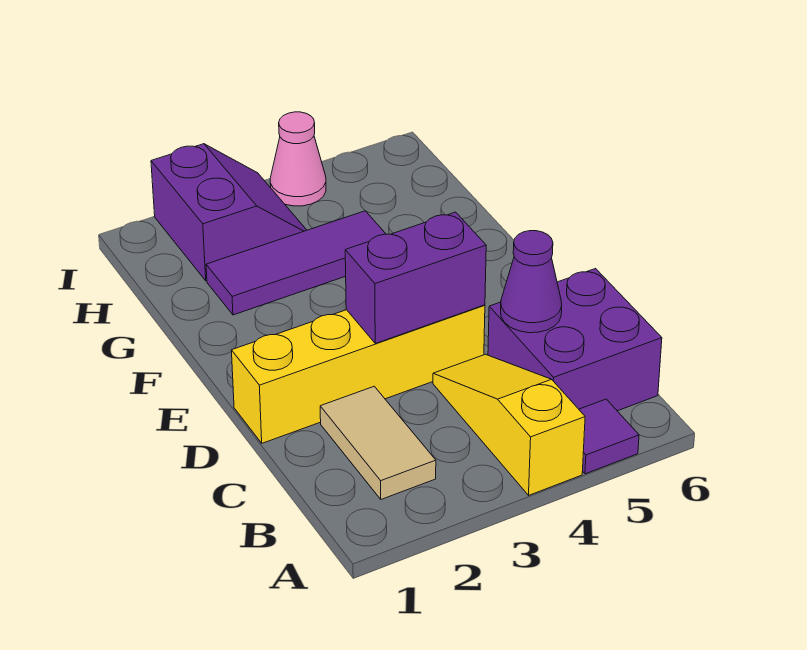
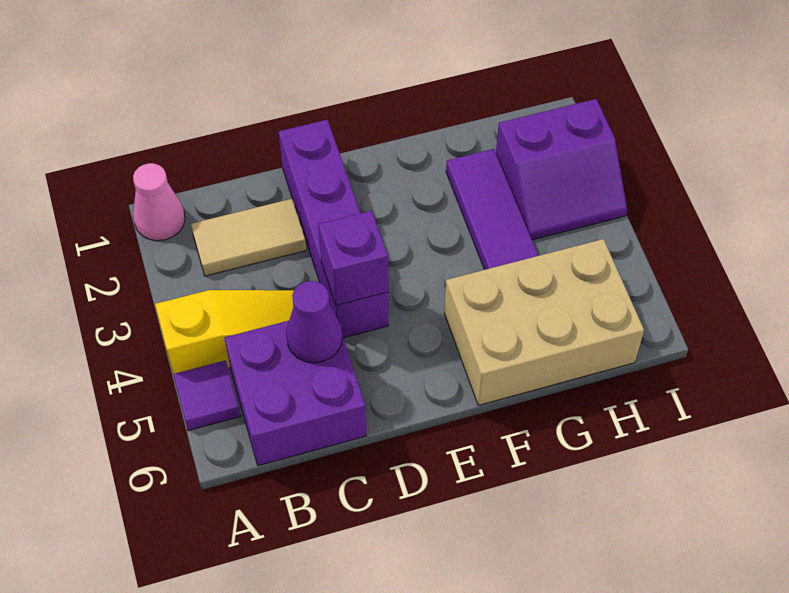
yellow brick D1:D4 level 1 -> purple brick D1:D4 level 1
purple brick D3:D4 level 2 -> purple brick D4 level 2
none -> tan brick F5:H6 level 1
pink cone I4 level 1 -> pink cone A1 level 1

